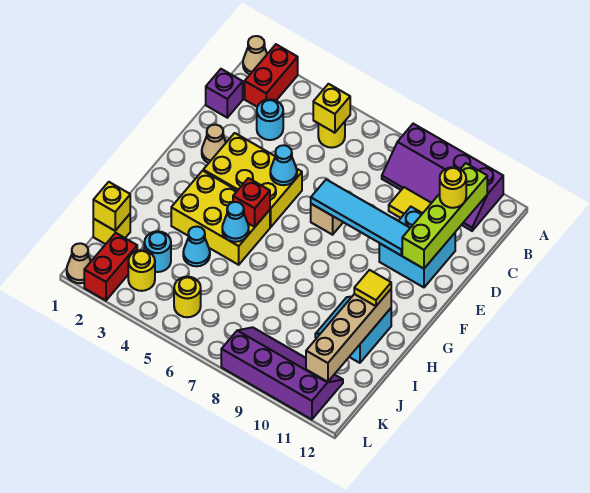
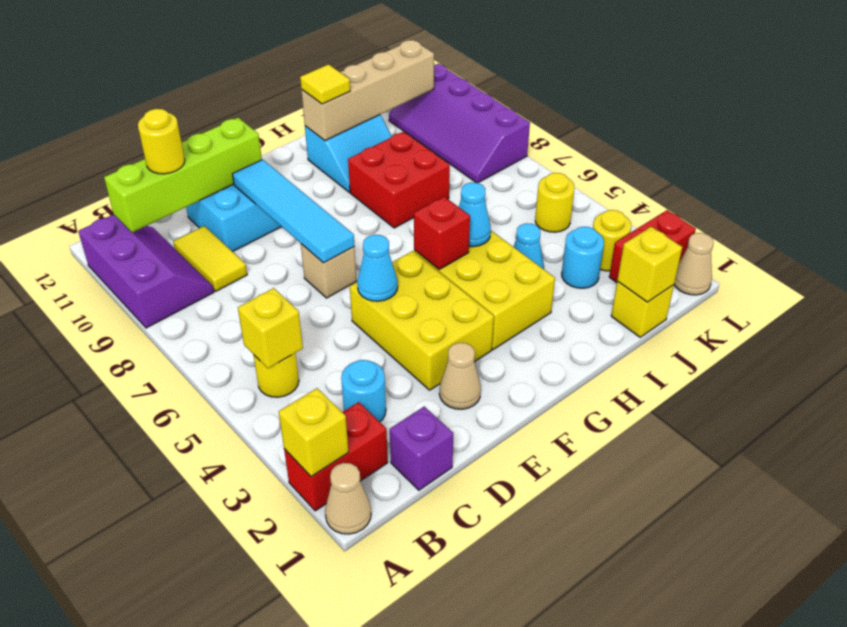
none -> yellow brick A2 level 2
purple slope A8:B11 level 1 top A -> purple slope A9:B11 level 1 top A
none -> red brick H8:I9 level 1

